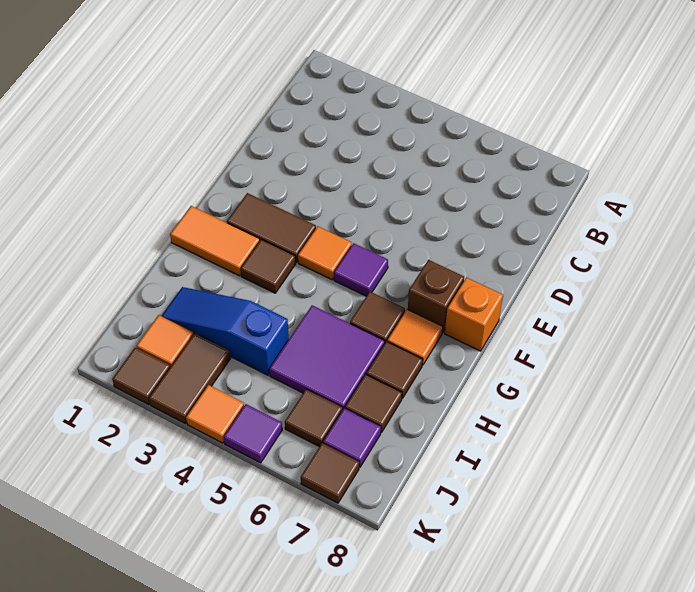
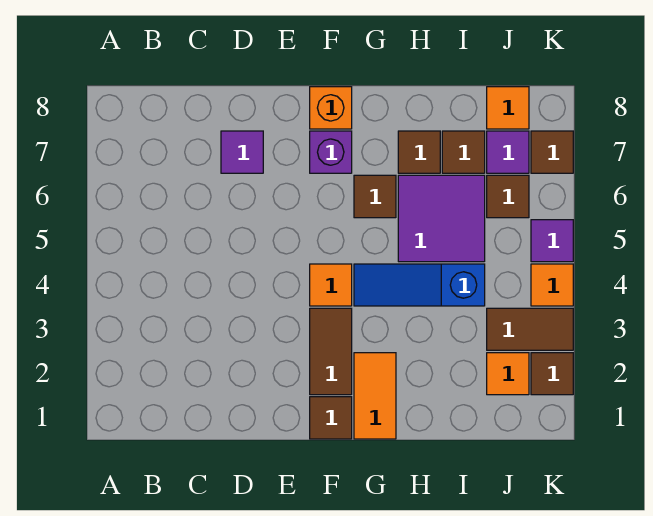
purple tile F5 level 1 -> purple tile D7 level 1
brown brick F7 level 1 -> purple brick F7 level 1
brown tile G3 level 1 -> brown tile F1 level 1
orange tile G7 level 1 -> orange tile J8 level 1
blue slope I2:I4 level 1 top 4 -> blue slope G4:I4 level 1 top I

